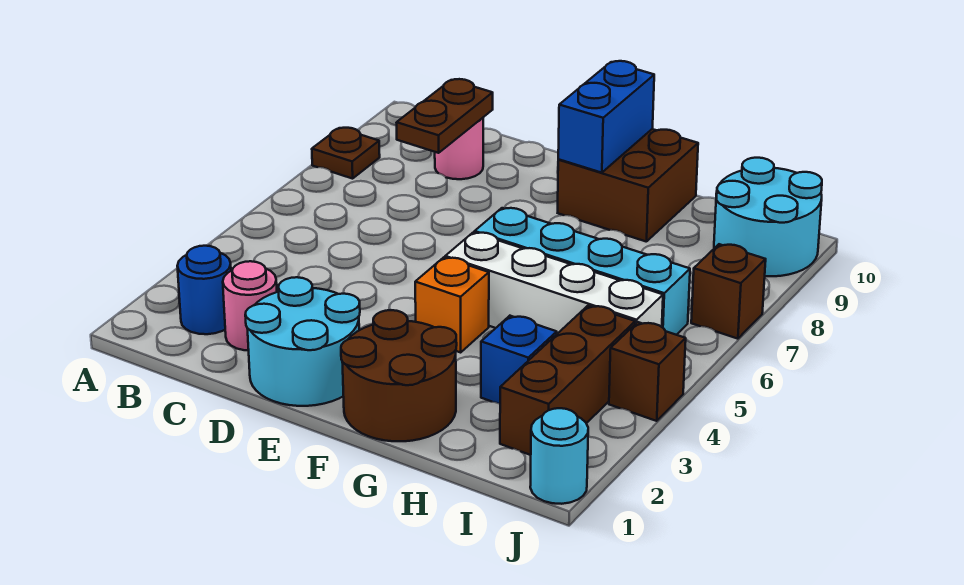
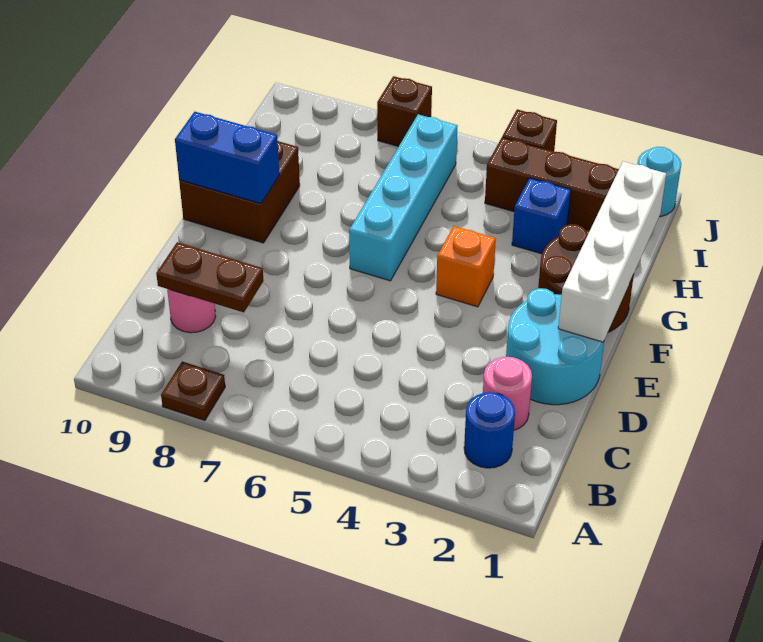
white brick F5:I5 level 1 -> white brick E1:H1 level 2
cyan round brick I9:J10 level 1 -> none

